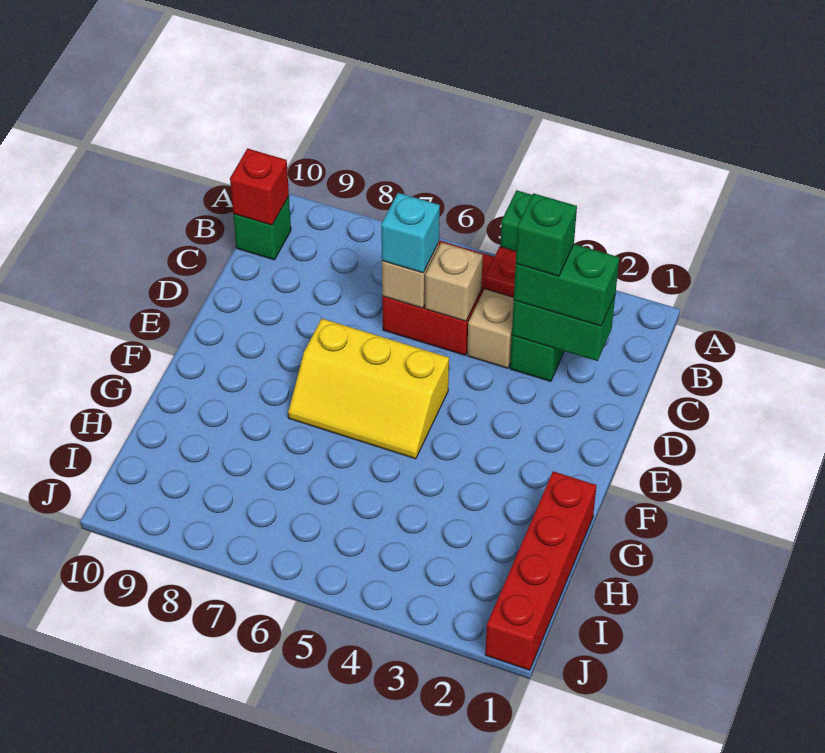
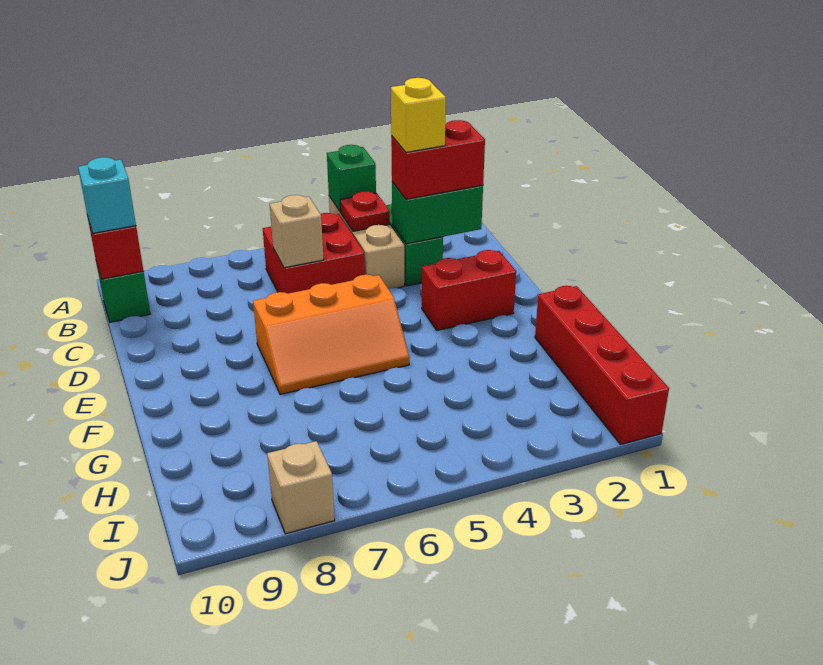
green brick C2:C3 level 3 -> red brick C2:C3 level 3
green brick C3 level 4 -> yellow brick C3 level 4
tan brick C5 level 2 -> tan brick J8 level 1
cyan brick C6 level 3 -> cyan brick B10 level 3
none -> red brick E2:E3 level 1
yellow slope E5:F7 level 1 top E -> orange slope E5:F7 level 1 top E

